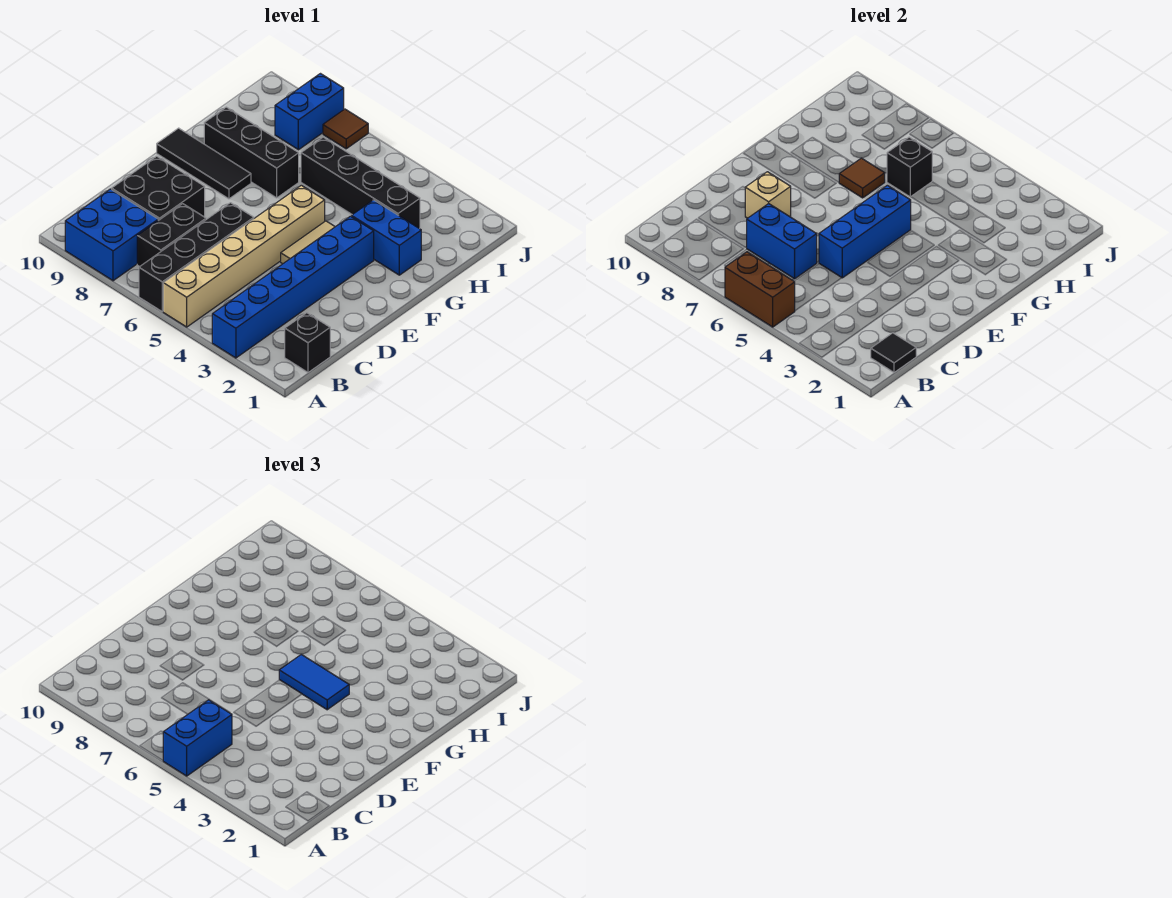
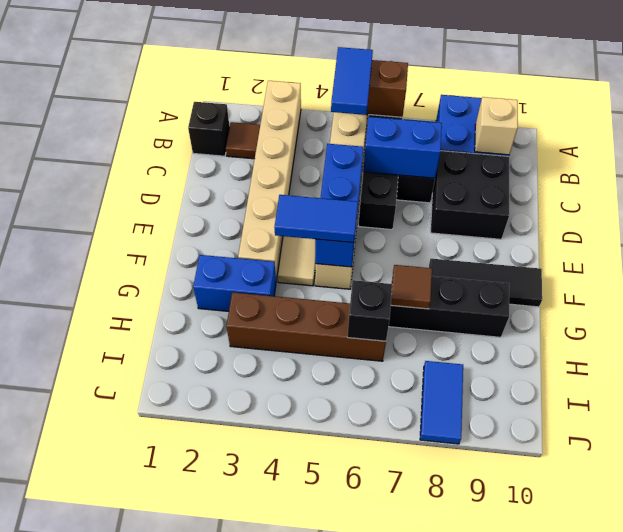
blue brick A3:F3 level 1 -> tan brick A3:F3 level 1
blue brick A5:B5 level 3 -> blue tile A5:B5 level 3
black tile B1 level 2 -> none
tan brick D8 level 2 -> tan brick B9 level 2
black brick H3:H6 level 1 -> brown brick H3:H6 level 1
blue brick I8:J8 level 1 -> blue tile I8:J8 level 1
brown tile J7 level 1 -> brown tile B2 level 1

